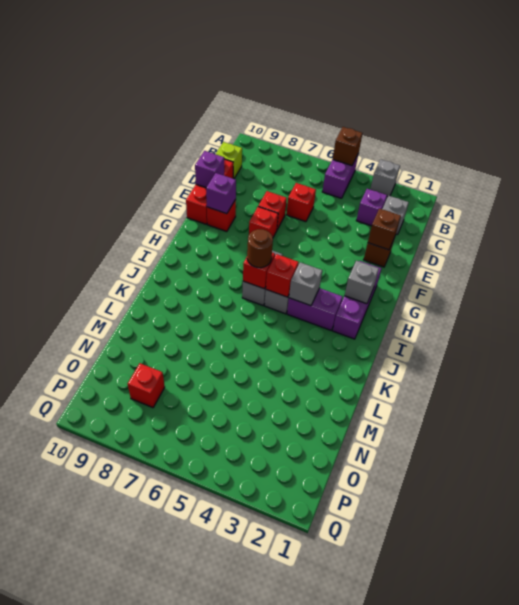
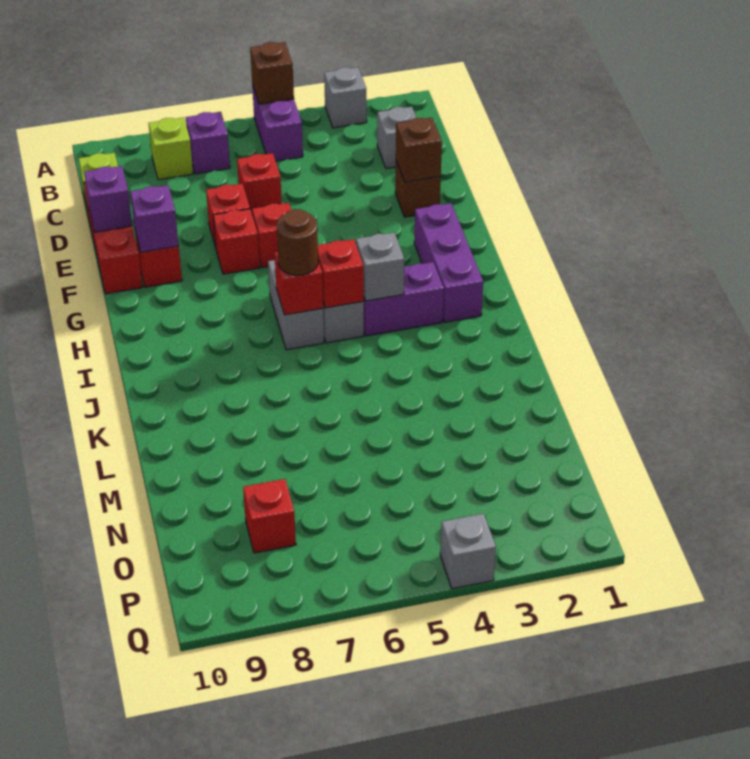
none -> lime brick B8 level 1
purple brick C3 level 1 -> purple brick B7 level 1
none -> red brick F6 level 1
grey brick H2 level 2 -> grey brick Q4 level 1

